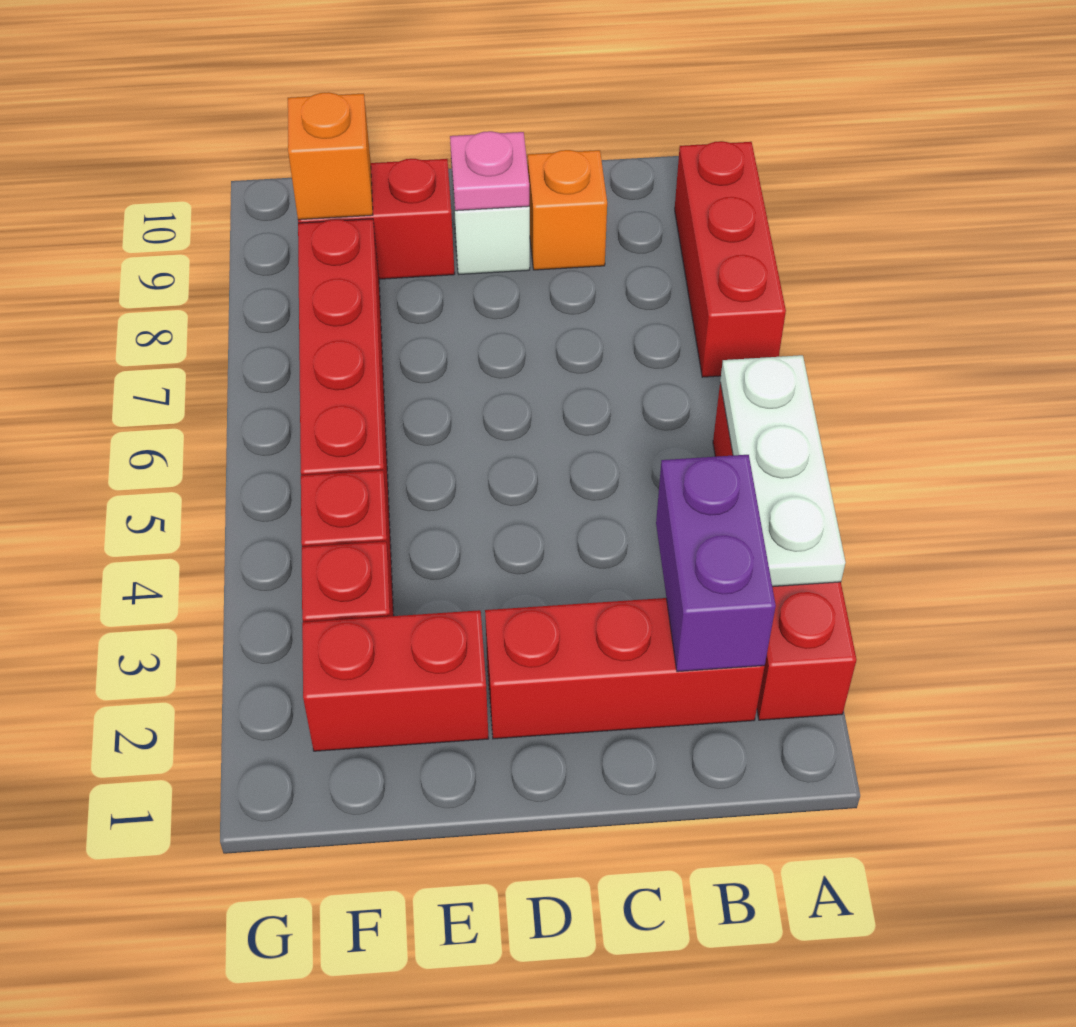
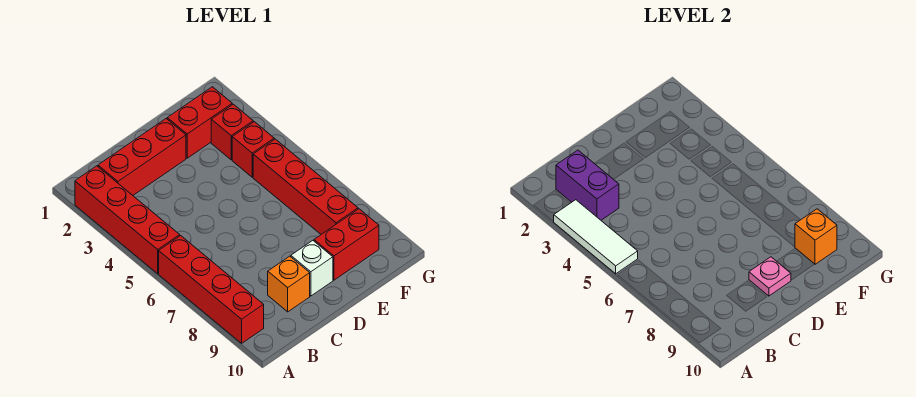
white plate A3:A5 level 2 -> white tile A3:A5 level 2
red brick A7:A9 level 1 -> red brick A6:A9 level 1

